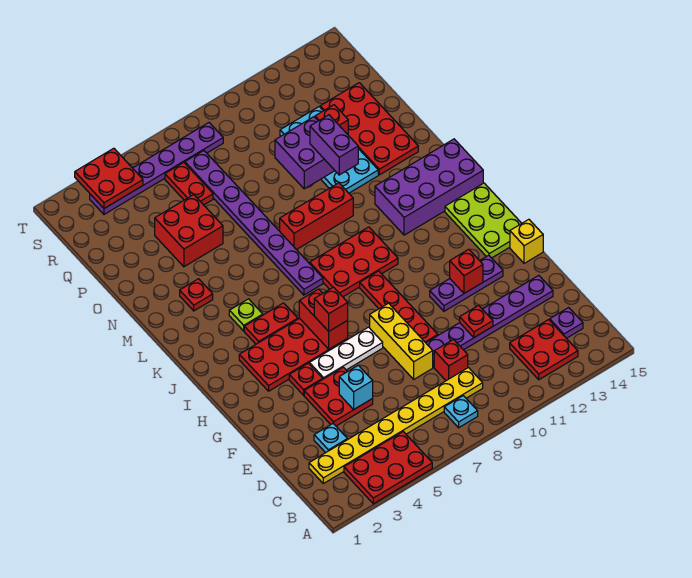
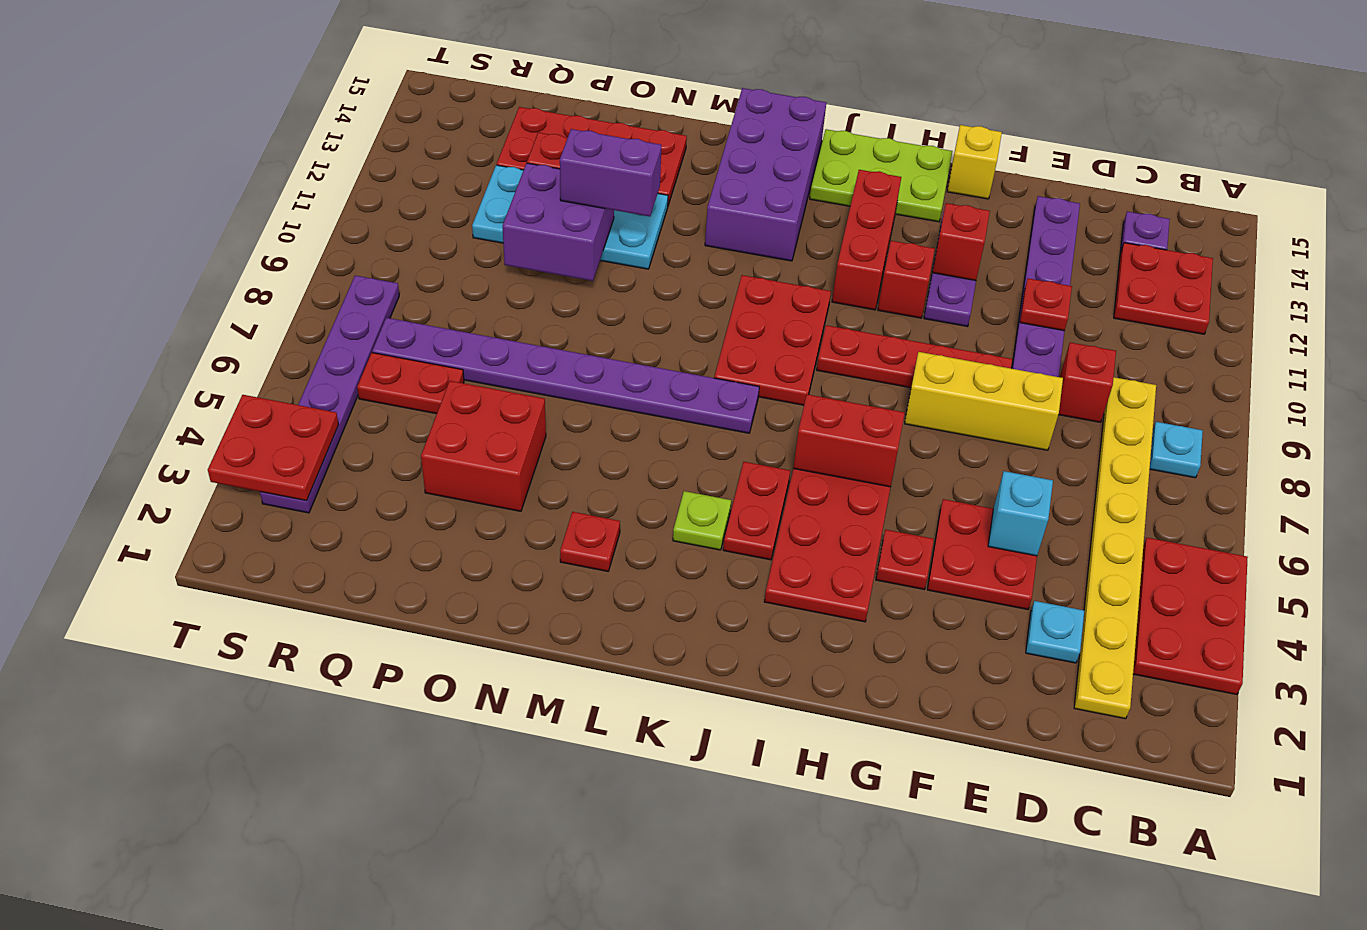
white plate G5:G7 level 1 -> none
red brick H6 level 3 -> red brick H11 level 1
red brick M8:M10 level 1 -> red brick I11:I13 level 1

